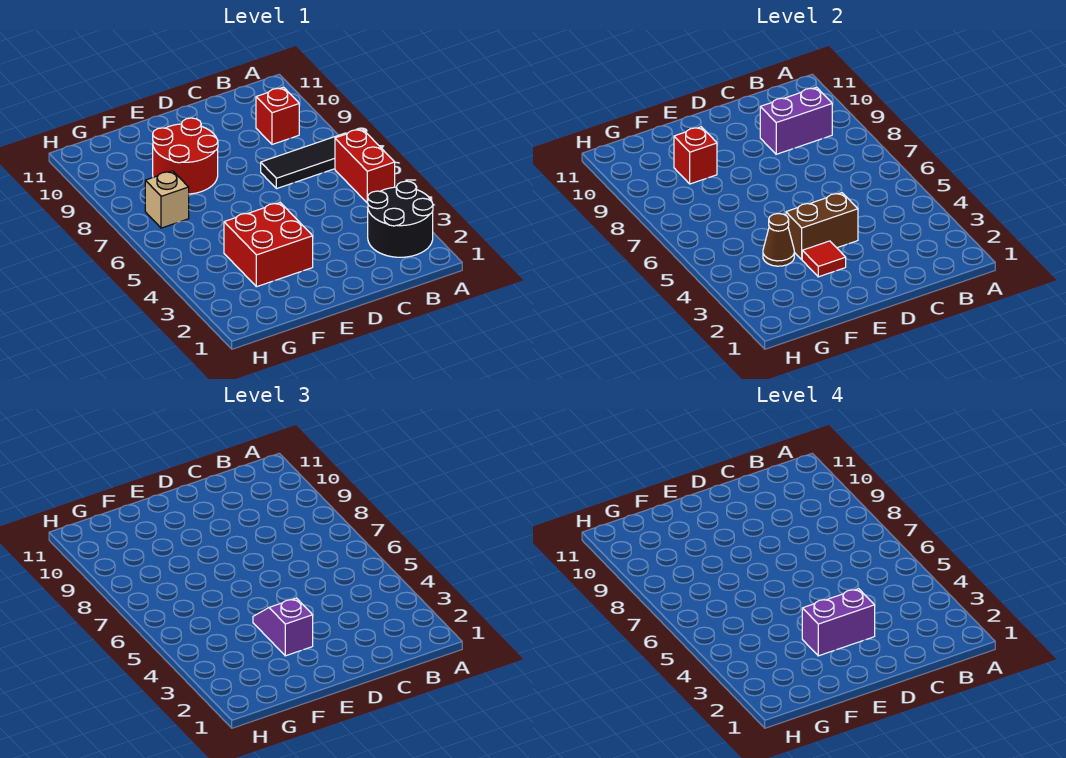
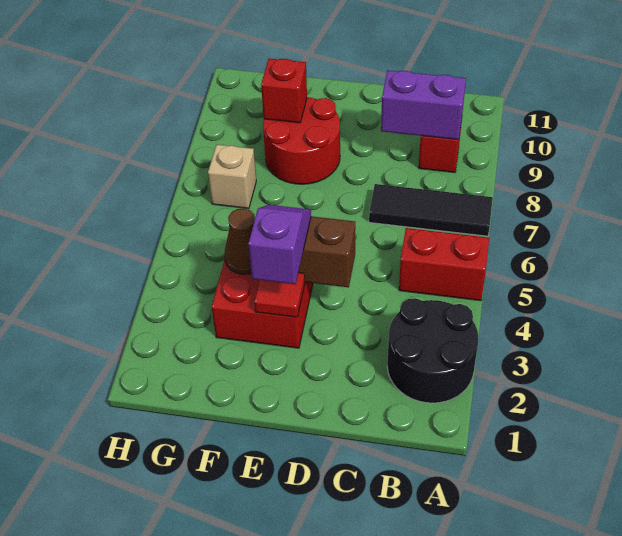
red brick A5:A6 level 1 -> red brick A5:B5 level 1
purple brick D3:E3 level 4 -> none

